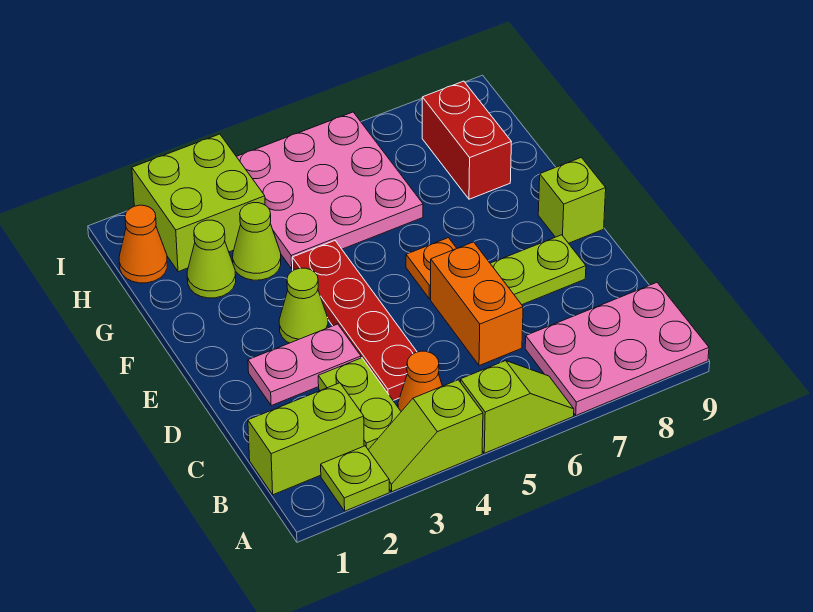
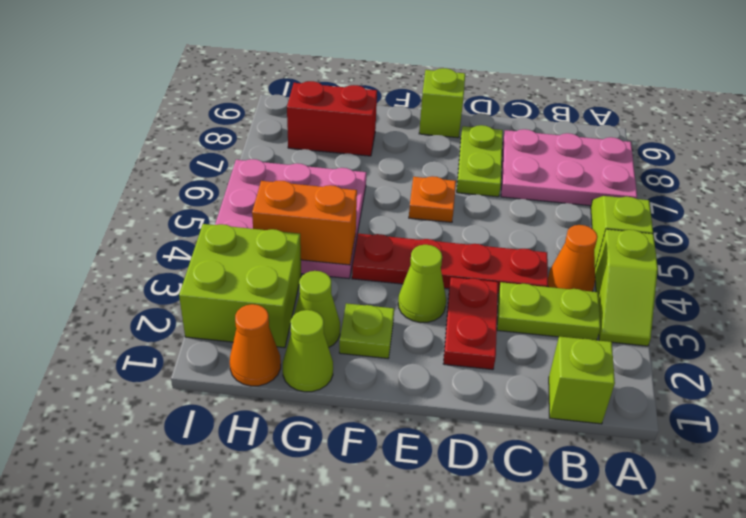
lime plate A2 level 1 -> lime plate F2 level 1
pink plate A7:B9 level 1 -> pink plate A7:C8 level 1
lime brick B1:B2 level 1 -> lime brick B1 level 1
orange brick C6:D6 level 1 -> orange brick G4:H4 level 2
pink plate D2:D3 level 1 -> red plate D2:D3 level 1
lime cone G3 level 1 -> lime cone G1 level 1

